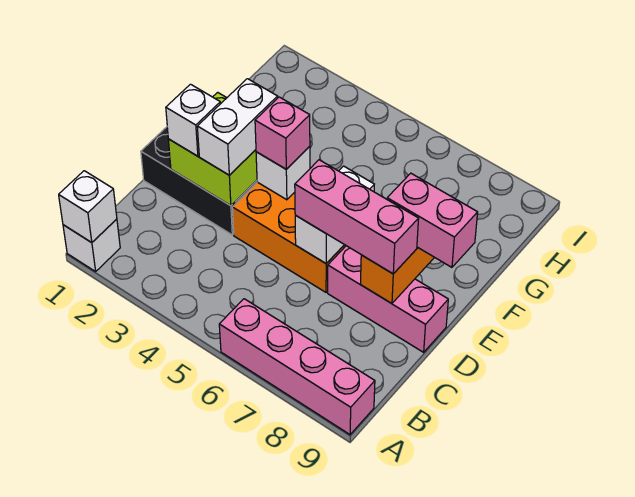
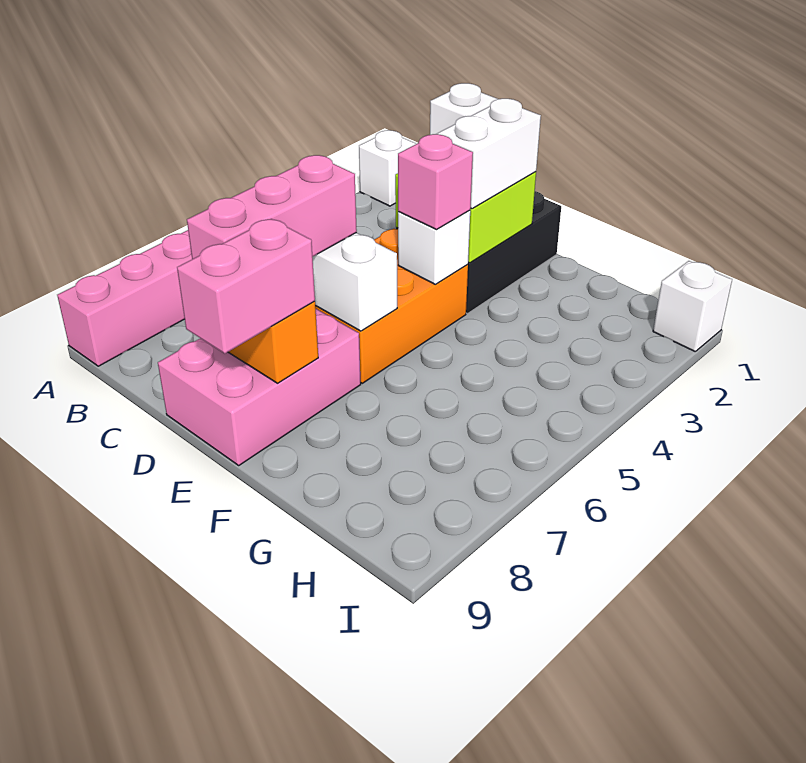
white brick A1 level 2 -> white brick I1 level 1
white brick D3:E3 level 3 -> white brick E2:E3 level 3
pink brick D7:D9 level 1 -> pink brick D7:E9 level 1

